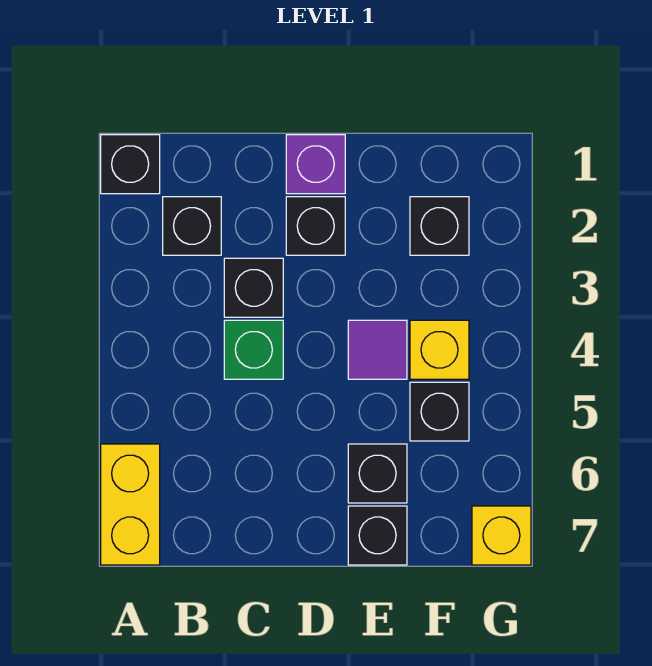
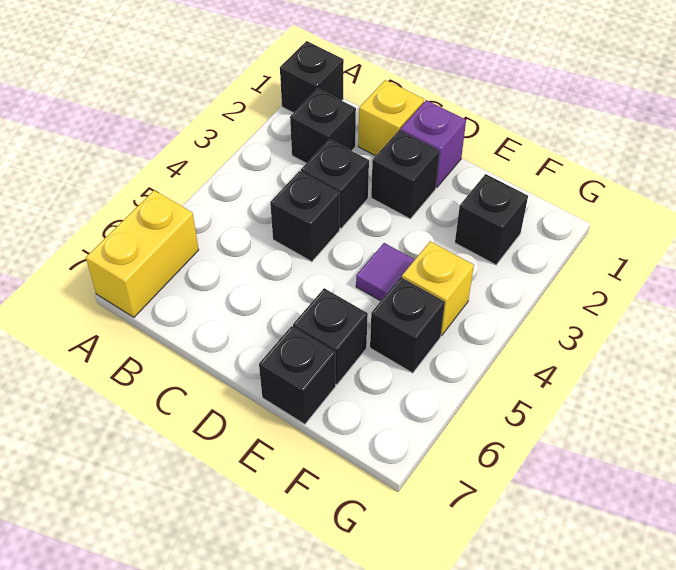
green brick C4 level 1 -> black brick C4 level 1
yellow brick G7 level 1 -> yellow brick C1 level 1

